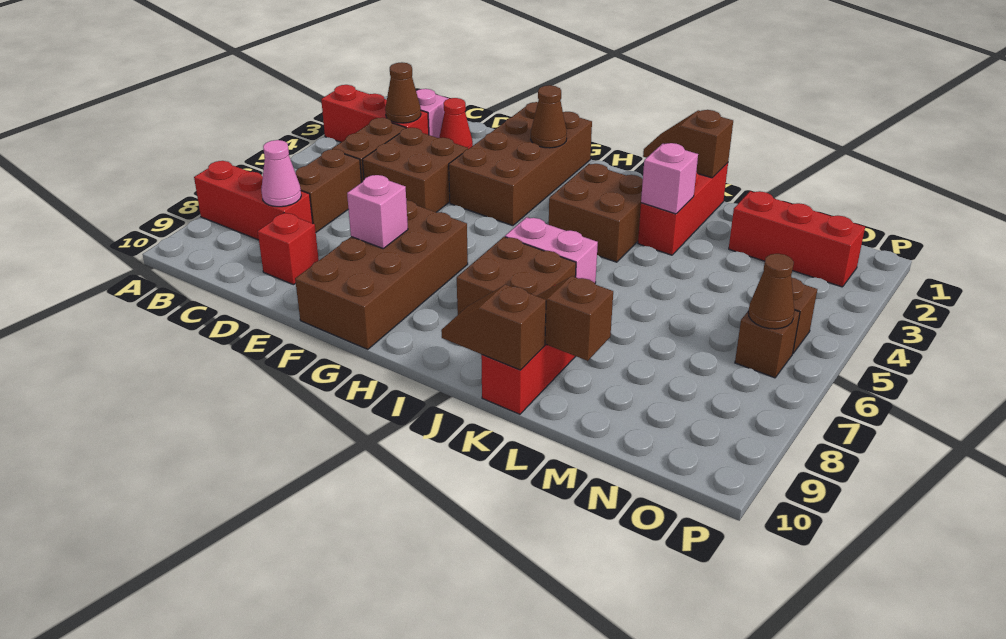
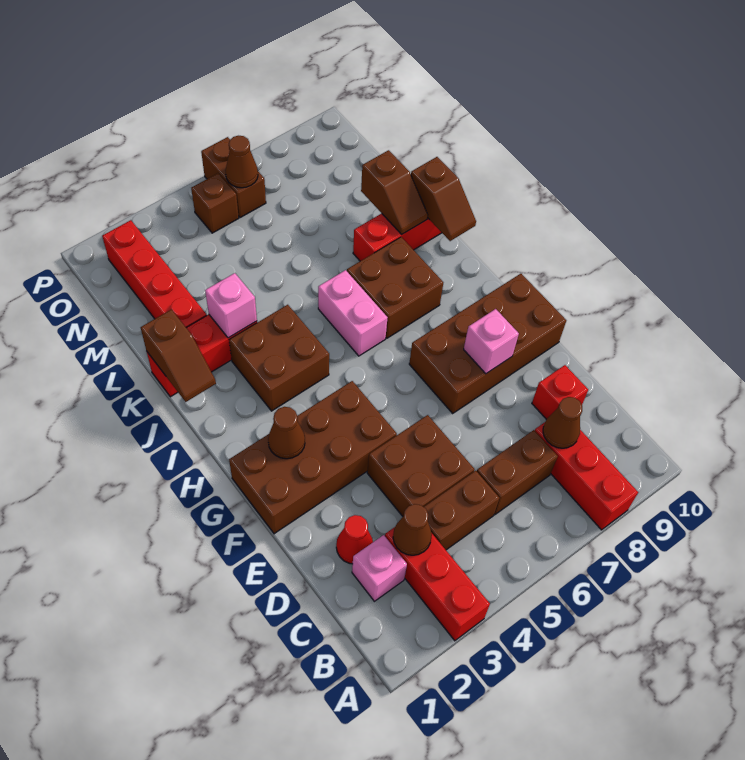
pink cone C8 level 2 -> brown cone C8 level 2
red brick M2:O2 level 1 -> red brick L2:O2 level 1
brown brick O6 level 1 -> brown brick O6:P6 level 1

